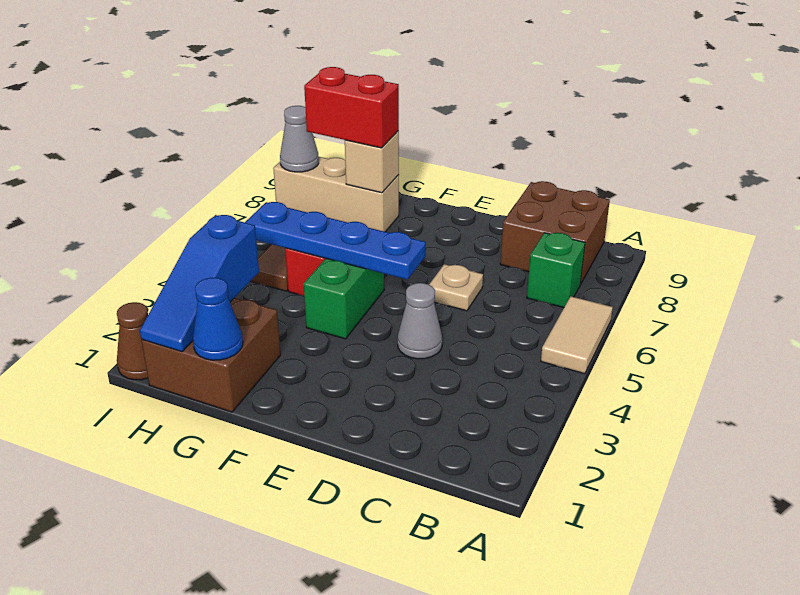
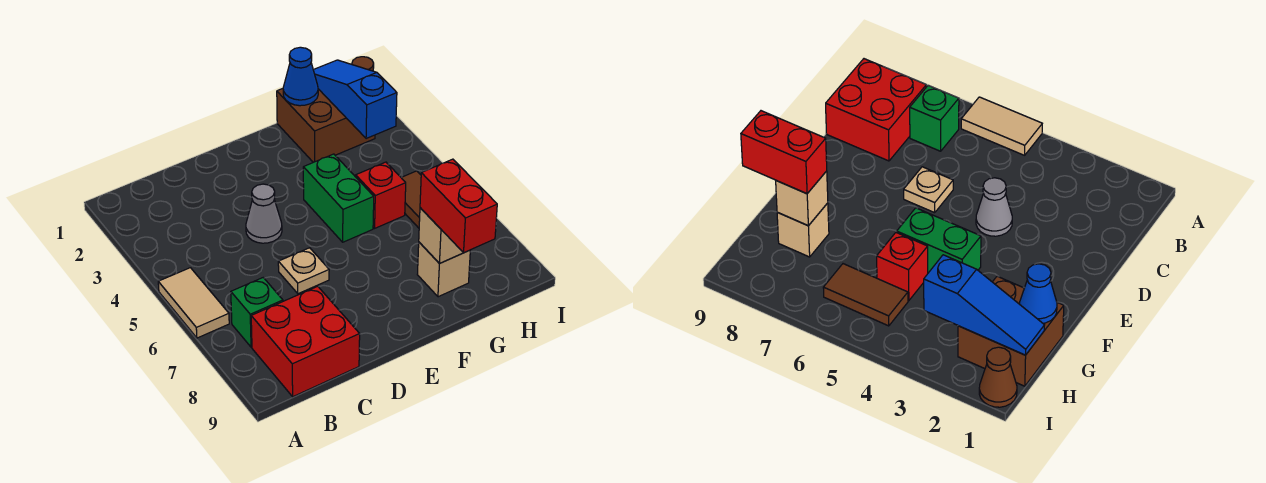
brown brick B8:C9 level 1 -> red brick B8:C9 level 1
blue plate E5:H5 level 2 -> none
tan brick G8:I8 level 1 -> tan brick G8 level 1
red brick G8:H8 level 3 -> red brick G8:G9 level 3
grey cone I8 level 2 -> none

